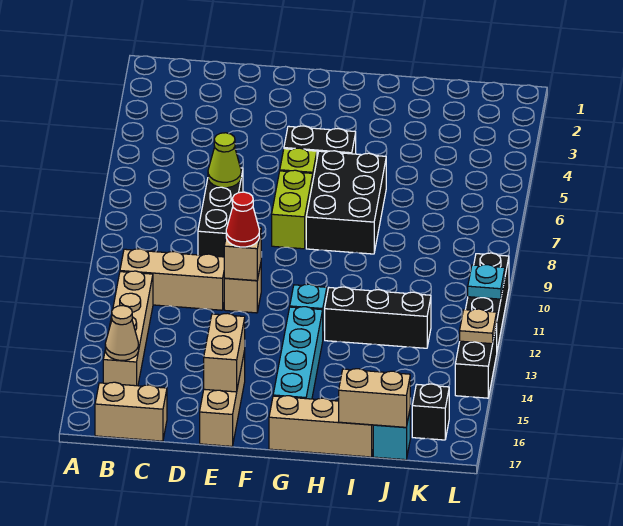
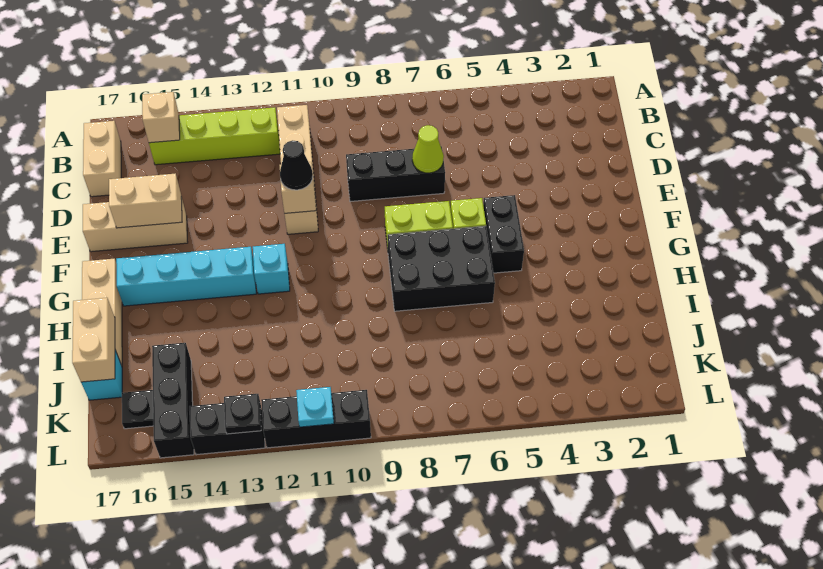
tan brick B12:B15 level 1 -> lime brick B12:B15 level 1
tan cone B15 level 2 -> tan brick B15 level 2
red cone E11 level 3 -> black cone E11 level 3
black brick H12:J12 level 1 -> black brick J15:L15 level 1
black brick K16 level 1 -> black plate K16 level 1
tan plate L13 level 2 -> black plate L13 level 2

